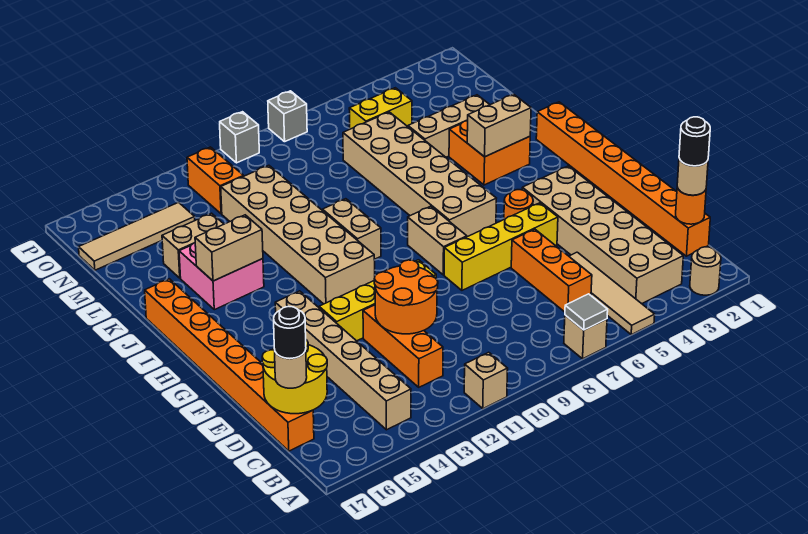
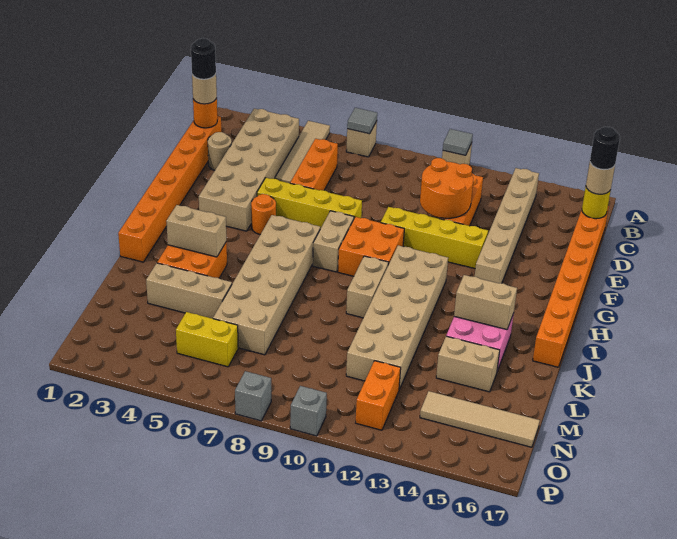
tan round brick A2 level 1 -> tan round brick D2 level 1
none -> grey tile A11 level 2
yellow round brick C16:D17 level 2 -> yellow round brick C17 level 2
none -> orange brick G9:H10 level 1

